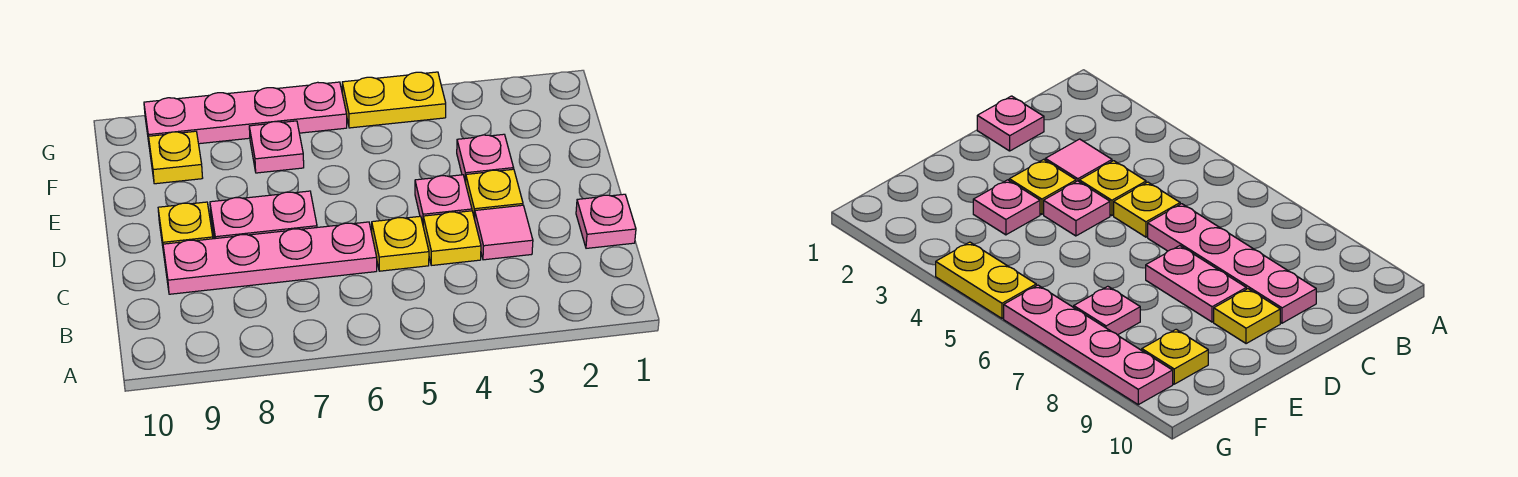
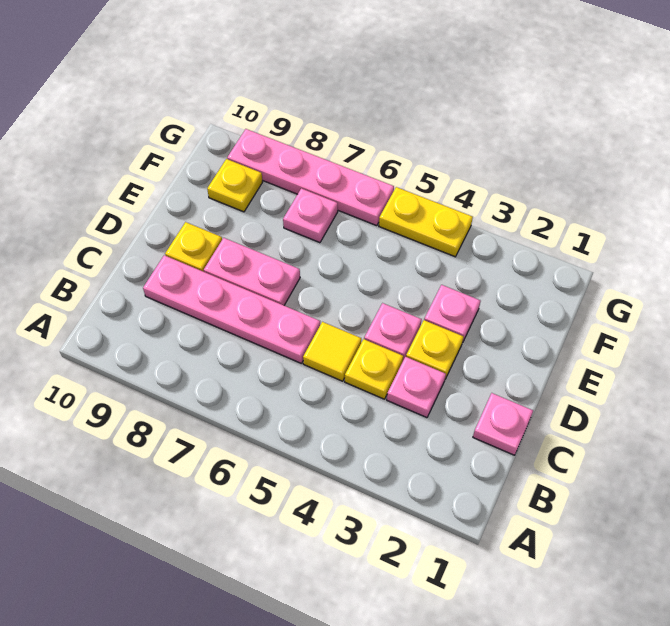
pink tile C3 level 1 -> pink plate C3 level 1
yellow plate C5 level 1 -> yellow tile C5 level 1

